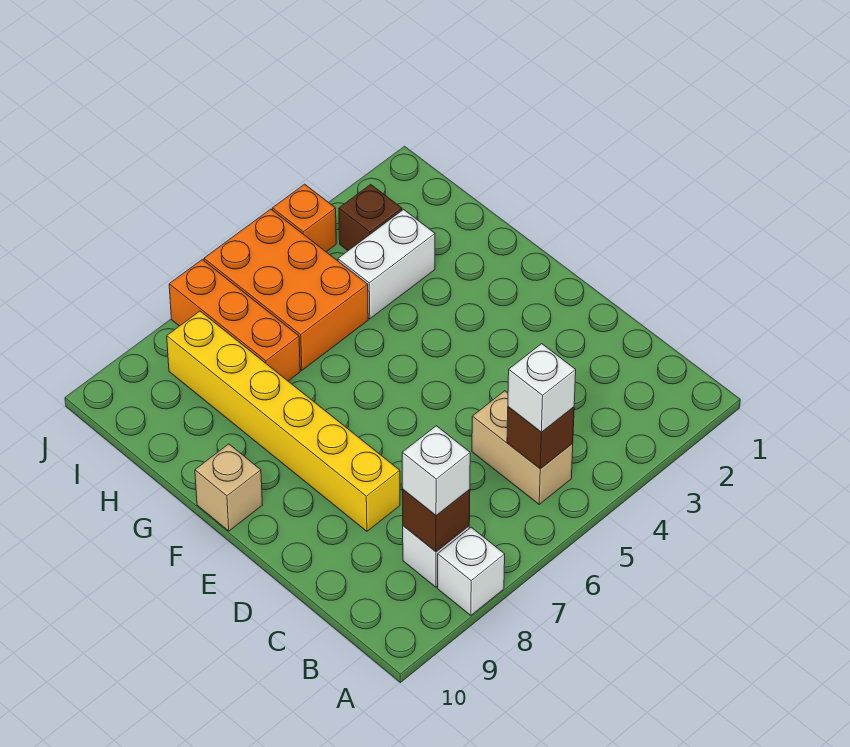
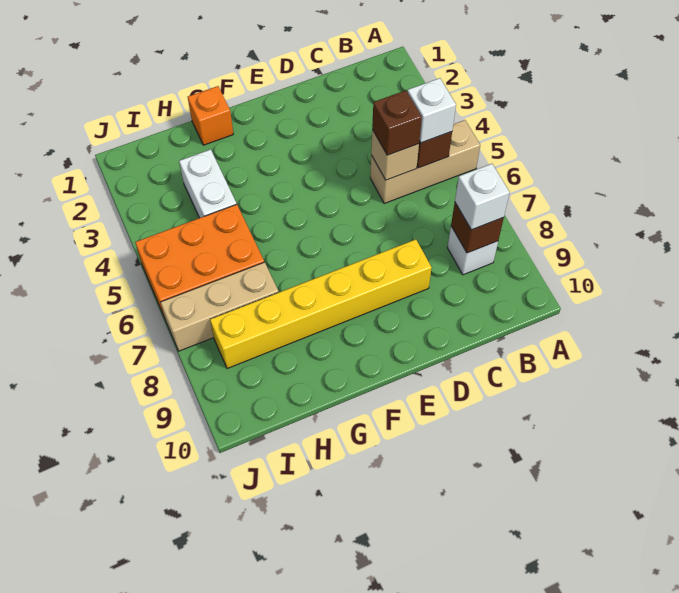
white brick A8 level 1 -> none
tan brick B5:C5 level 1 -> tan brick A5:C5 level 1
tan brick F10 level 1 -> tan brick C5 level 2
orange brick H7:J7 level 1 -> tan brick H7:J7 level 1
brown brick I3 level 1 -> brown brick C5 level 3
orange brick J4 level 1 -> orange brick G1 level 1

